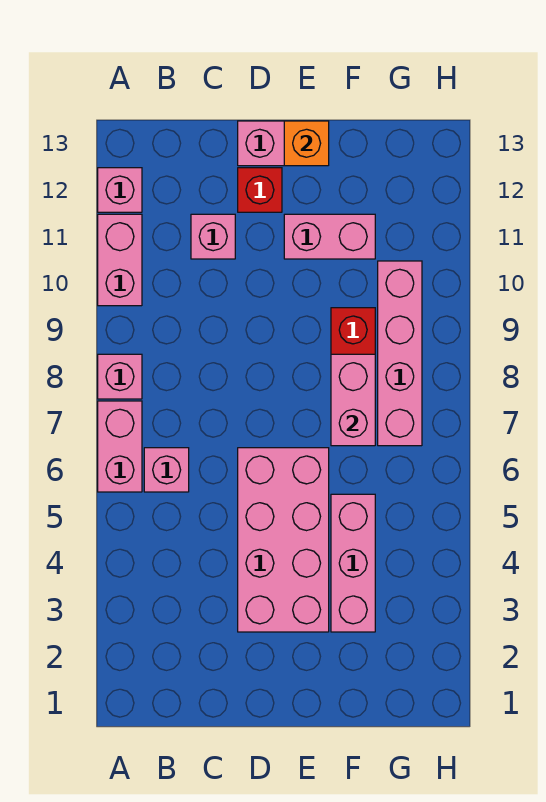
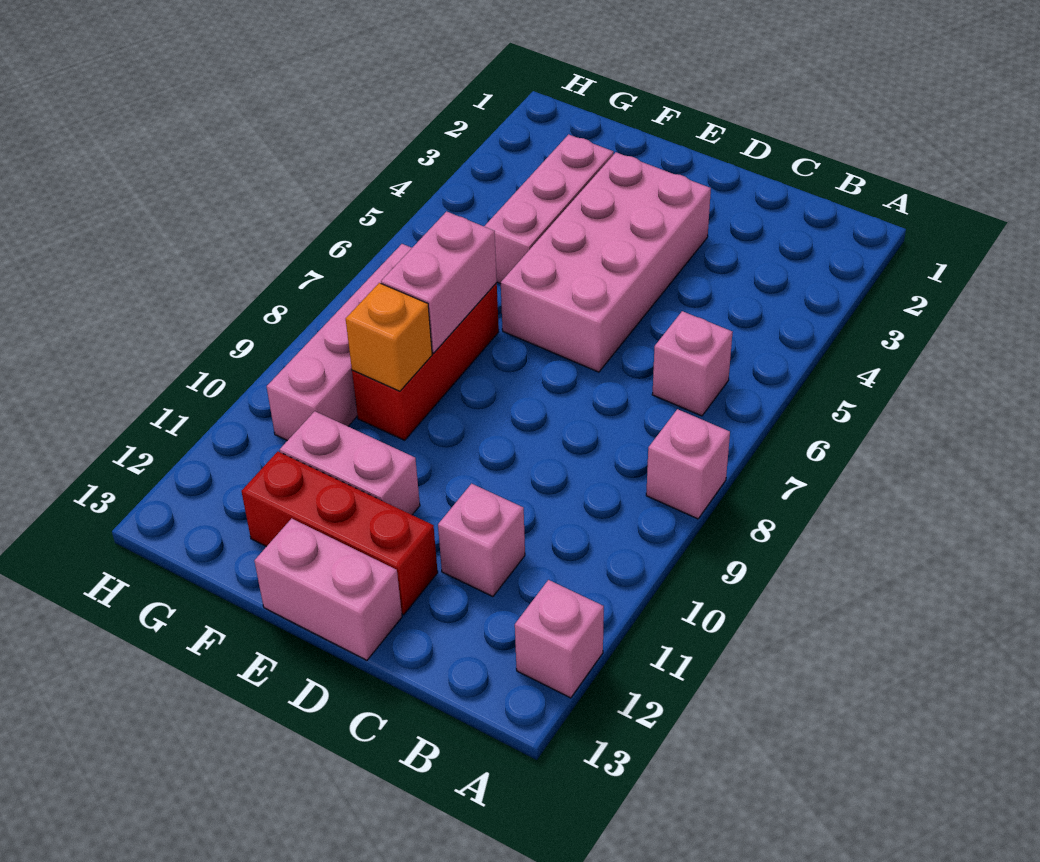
pink brick A6:A7 level 1 -> none
pink brick A10:A11 level 1 -> none
red brick D12 level 1 -> red brick D12:F12 level 1
orange brick E13 level 2 -> orange brick F9 level 2

